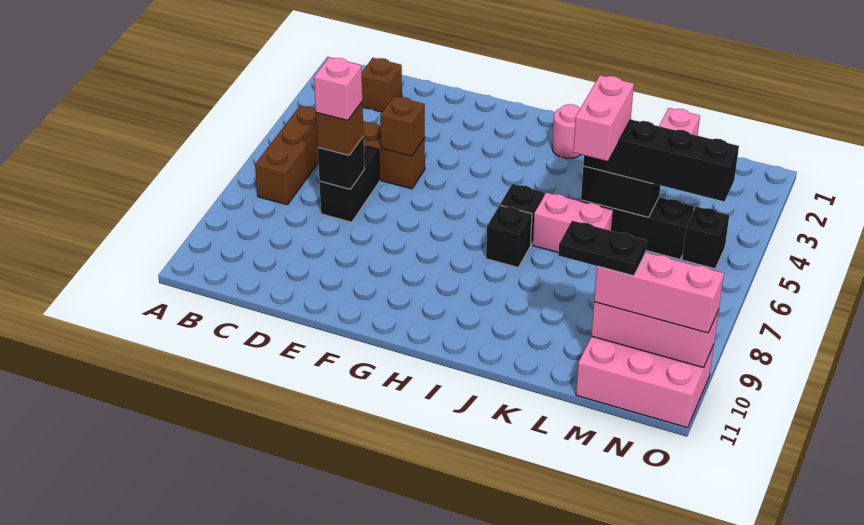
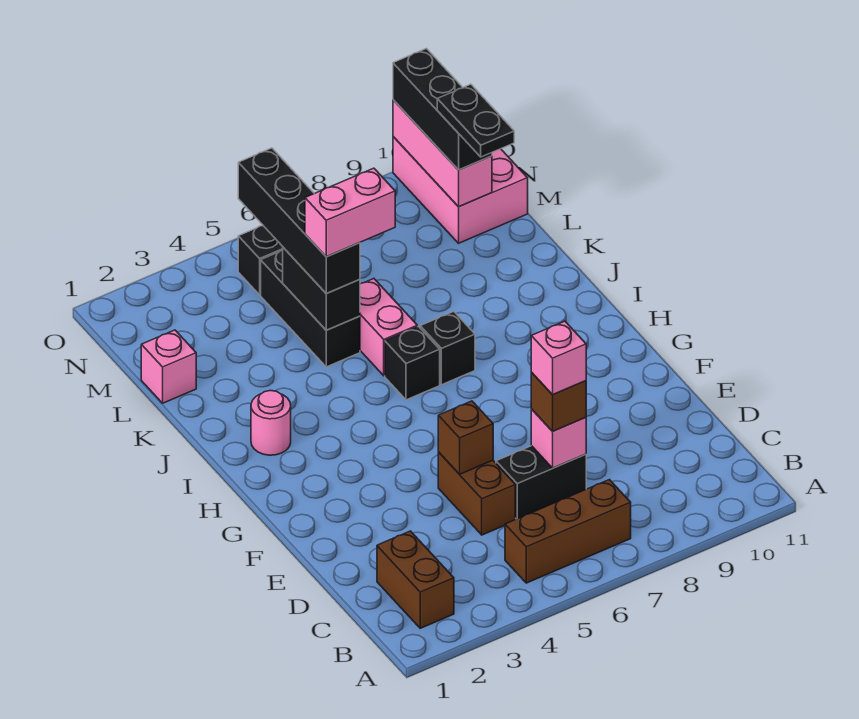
brown brick C2 level 1 -> brown brick B2:C2 level 1
black brick D7 level 2 -> pink brick D7 level 2
pink brick M10:O10 level 3 -> black brick M10:O10 level 3

